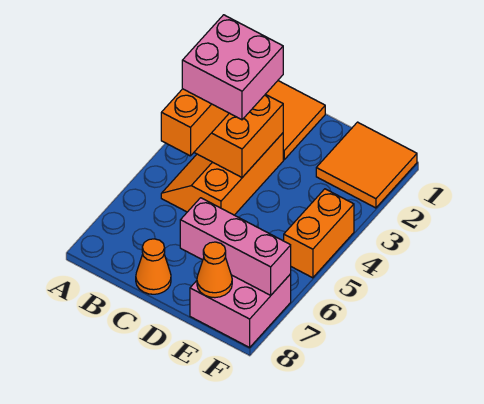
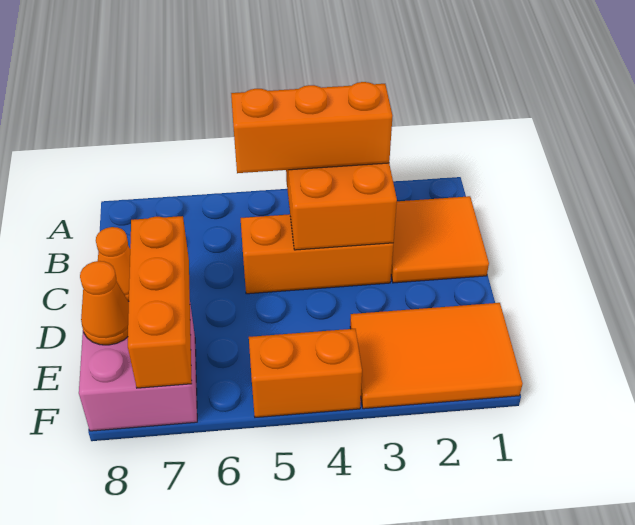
pink brick B3:C4 level 4 -> none
pink brick D7:F7 level 2 -> orange brick D7:F7 level 2
orange tile E1:F2 level 1 -> orange tile E1:F3 level 1

